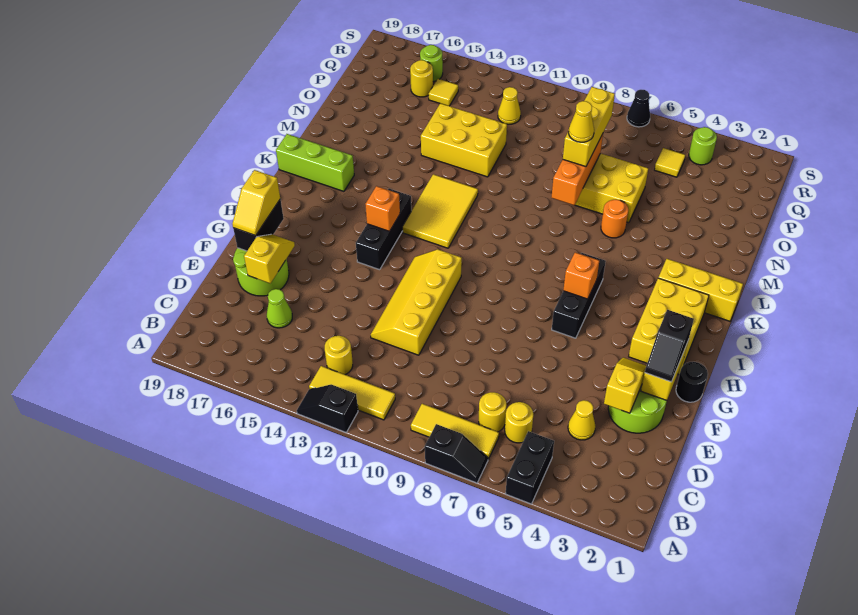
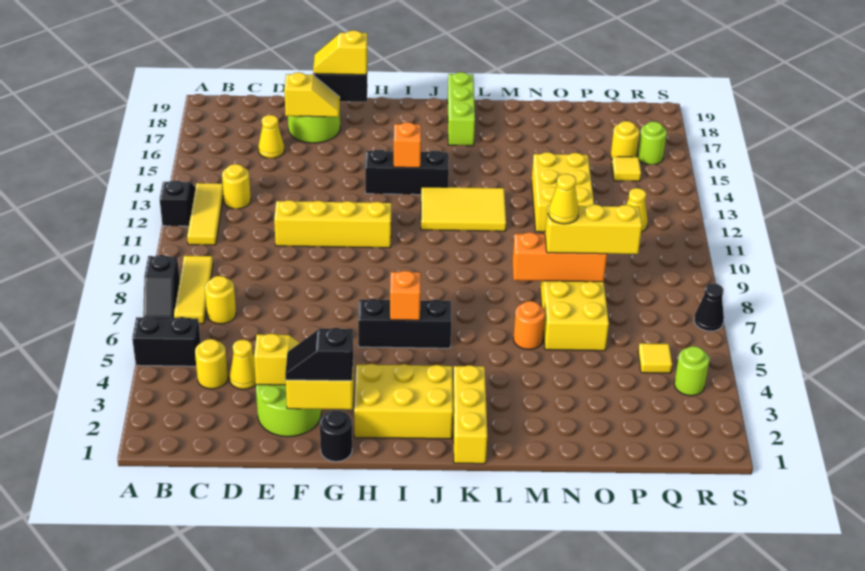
yellow round brick C6 level 1 -> yellow round brick C4 level 1
lime cone D16 level 1 -> yellow cone D16 level 1

